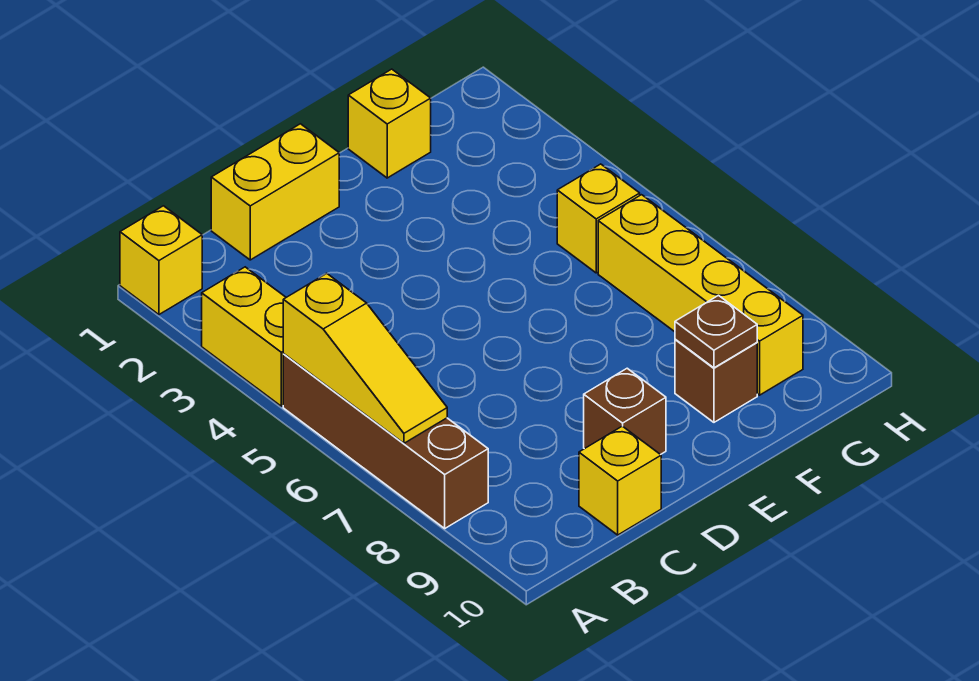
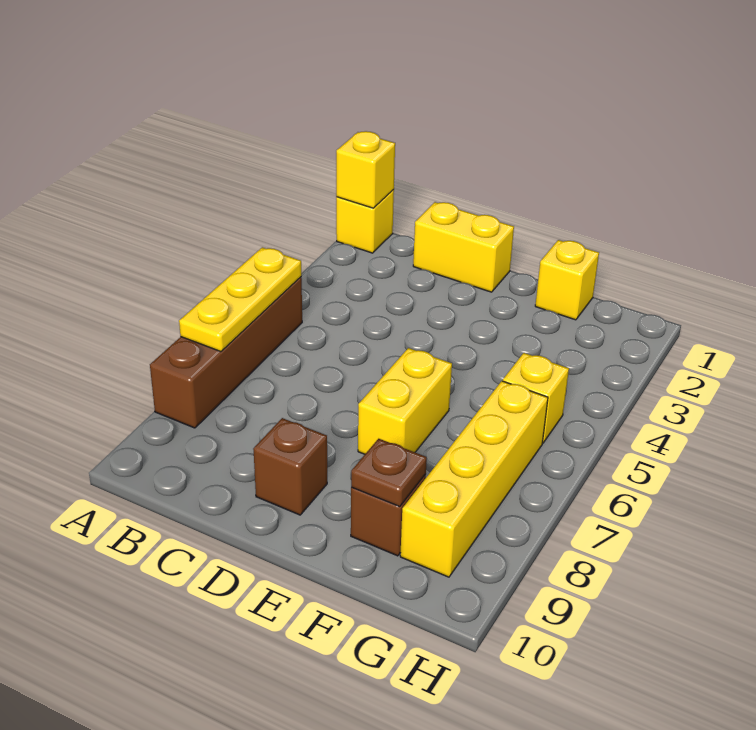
yellow brick A3:A4 level 1 -> yellow brick E6:E7 level 1
yellow slope A5:A7 level 2 top 5 -> yellow plate A5:A7 level 2
yellow brick C10 level 1 -> yellow brick A1 level 2

